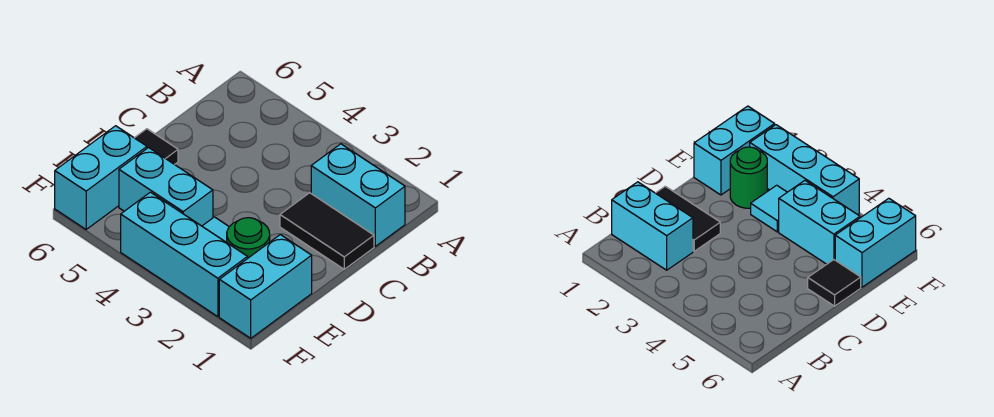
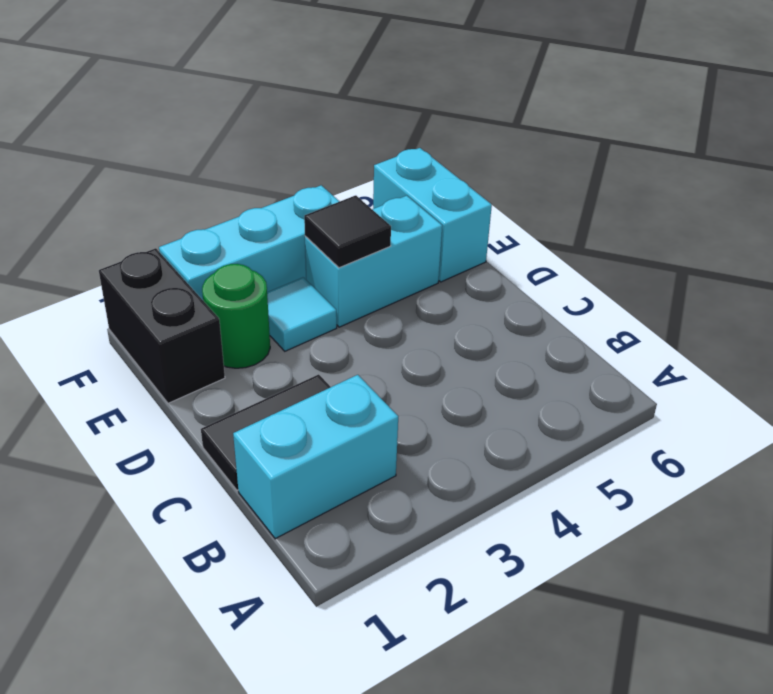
black tile D6 level 1 -> black tile E4 level 2
cyan brick E1:F1 level 1 -> black brick E1:F1 level 1

